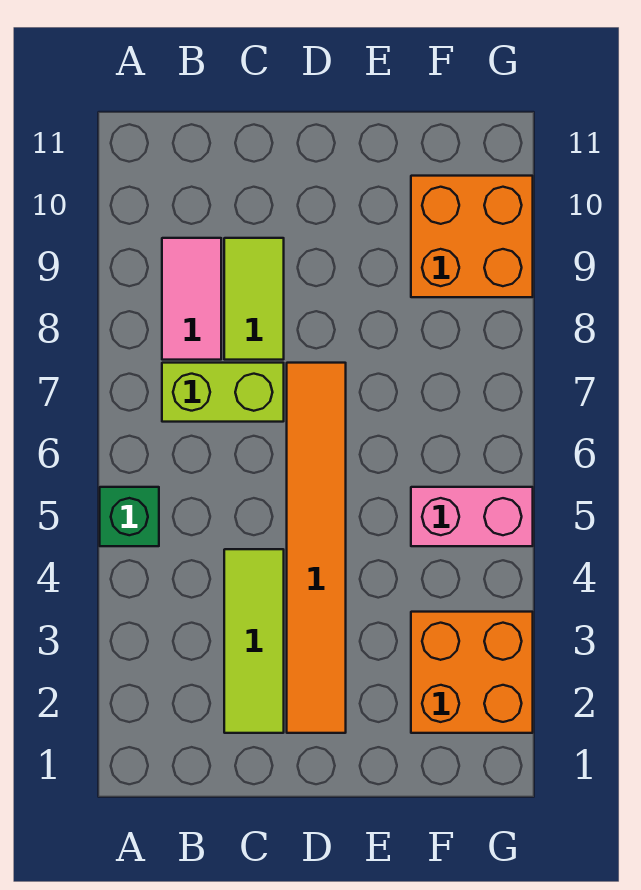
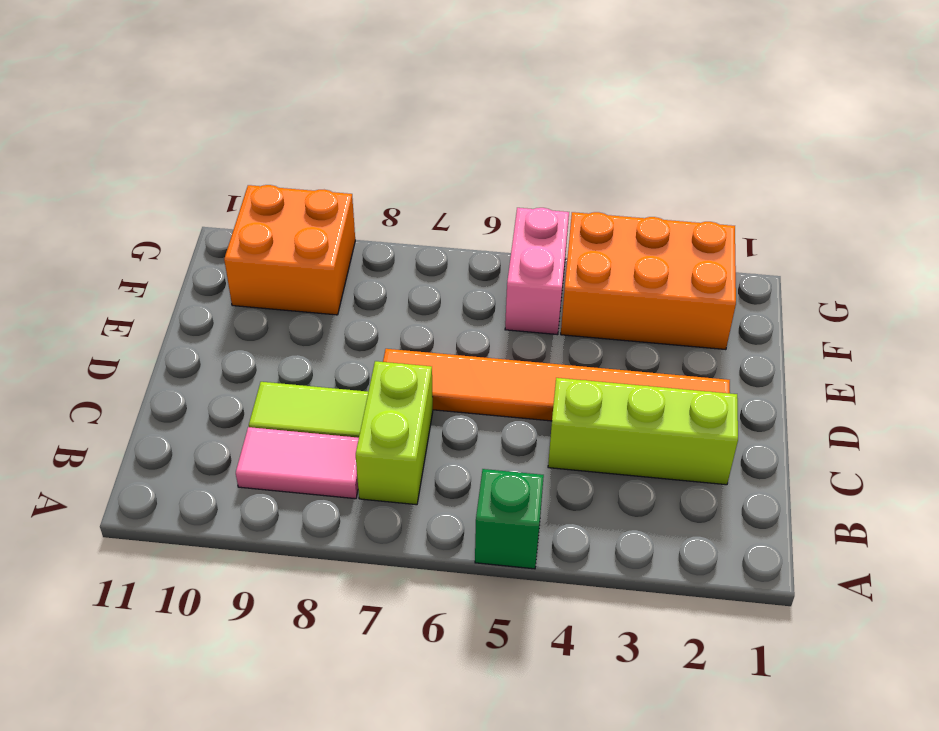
lime tile C2:C4 level 1 -> lime brick C2:C4 level 1
orange brick F2:G3 level 1 -> orange brick F2:G4 level 1

